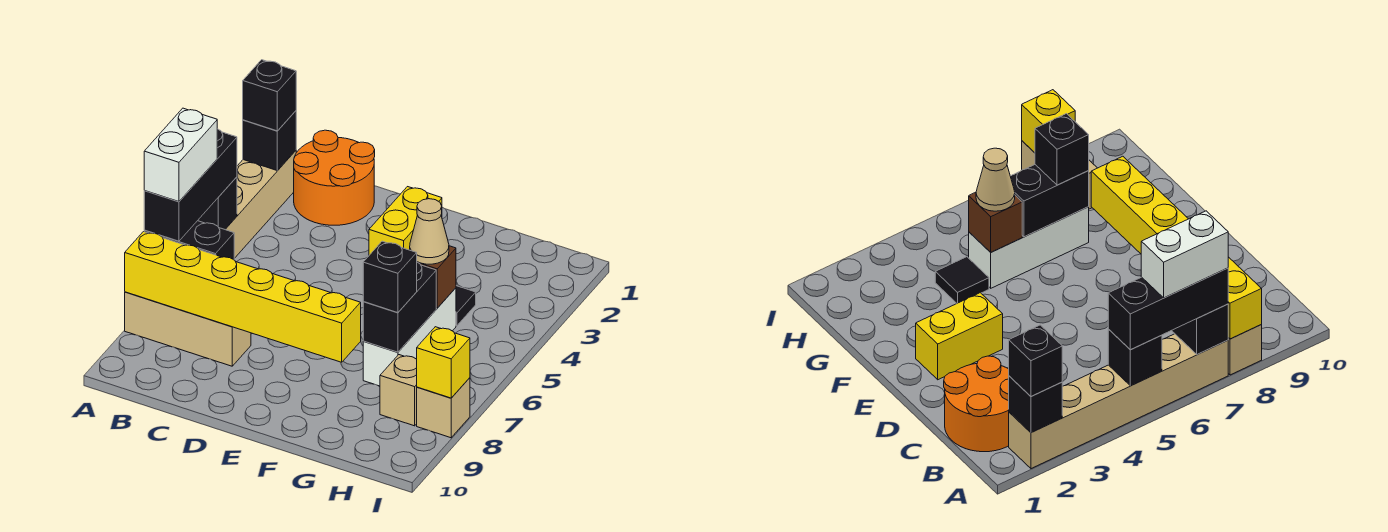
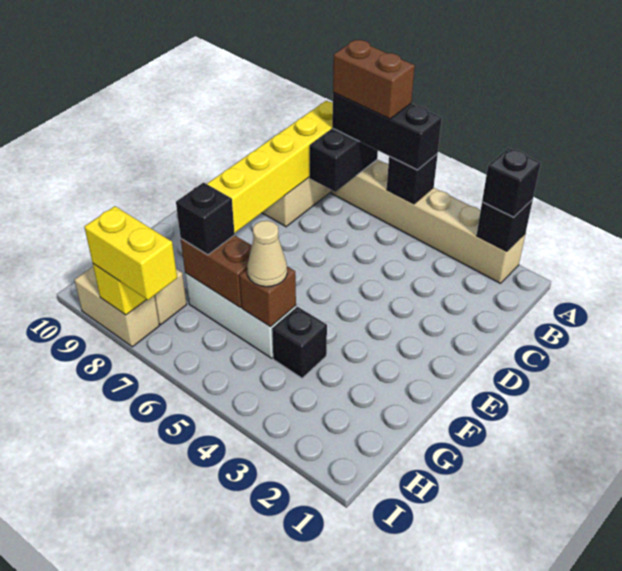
white brick A6:A7 level 4 -> brown brick A6:A7 level 4
orange round brick B1:C2 level 1 -> none
yellow brick E2:E3 level 1 -> yellow brick I7:I8 level 3
black tile G4 level 1 -> black brick G4 level 1
black brick G6:G7 level 2 -> brown brick G6:G7 level 2
tan brick I8 level 1 -> tan brick I8:I9 level 1

